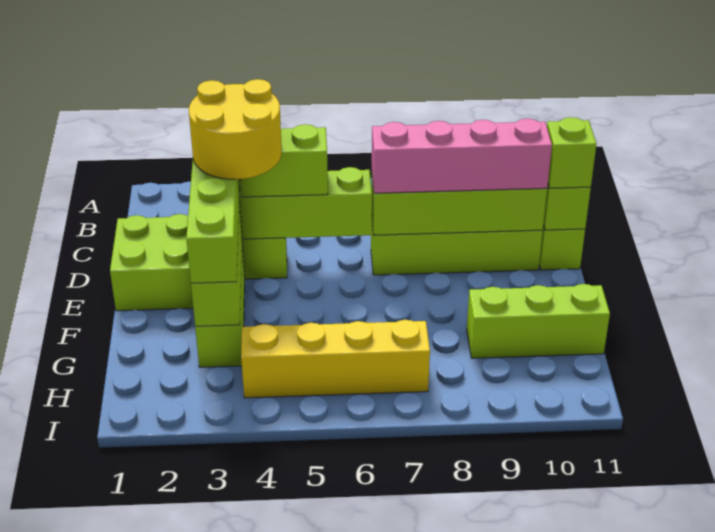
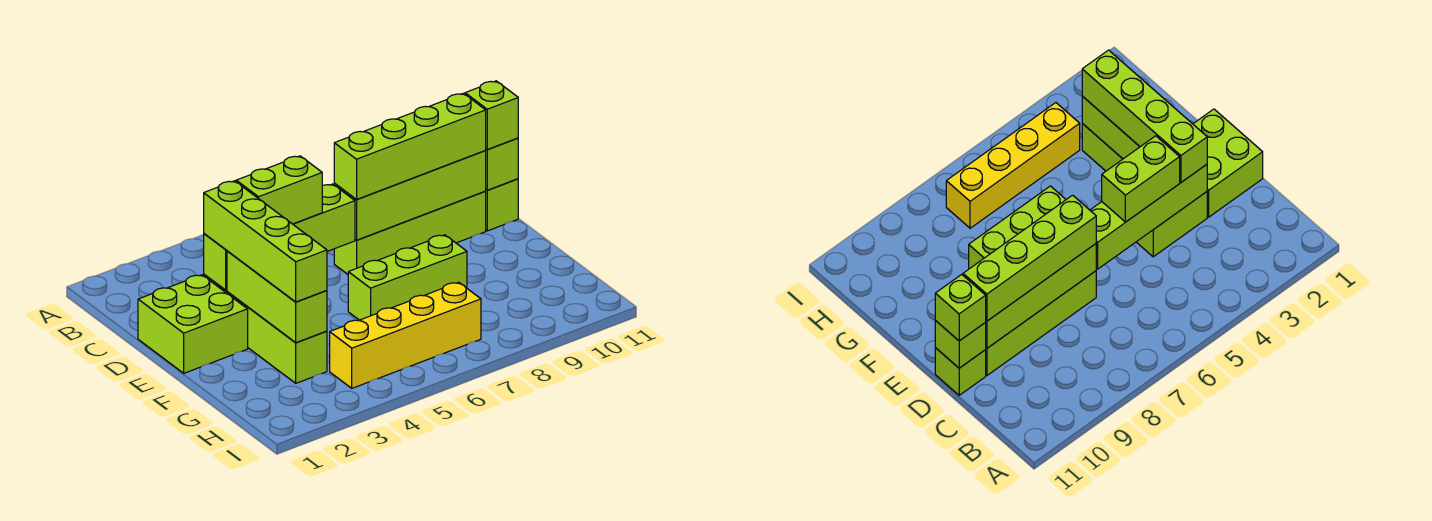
yellow round brick D3:E4 level 4 -> none
pink brick D7:D10 level 3 -> lime brick D7:D10 level 3
lime brick G9:G11 level 1 -> lime brick F6:F8 level 1

